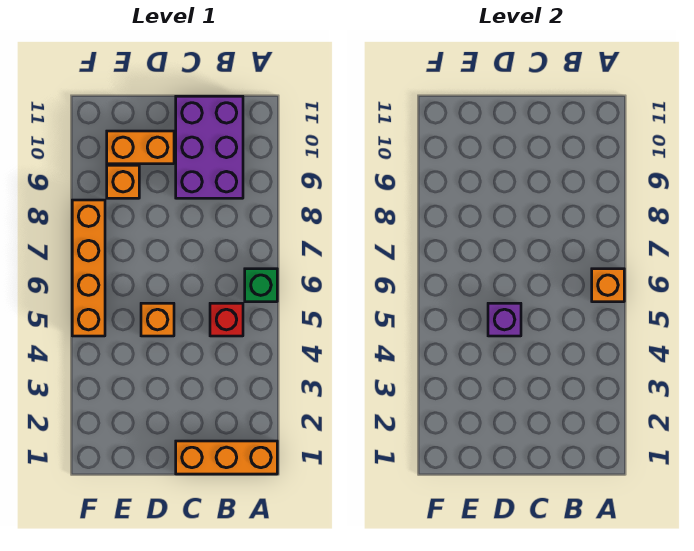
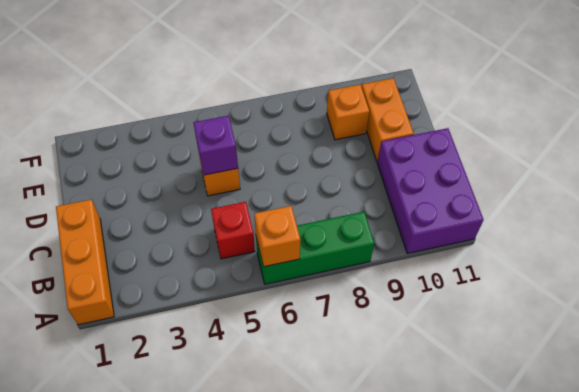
green brick A6 level 1 -> green brick A6:A8 level 1
purple brick B9:C11 level 1 -> purple brick A10:C11 level 1
orange brick F5:F8 level 1 -> none

